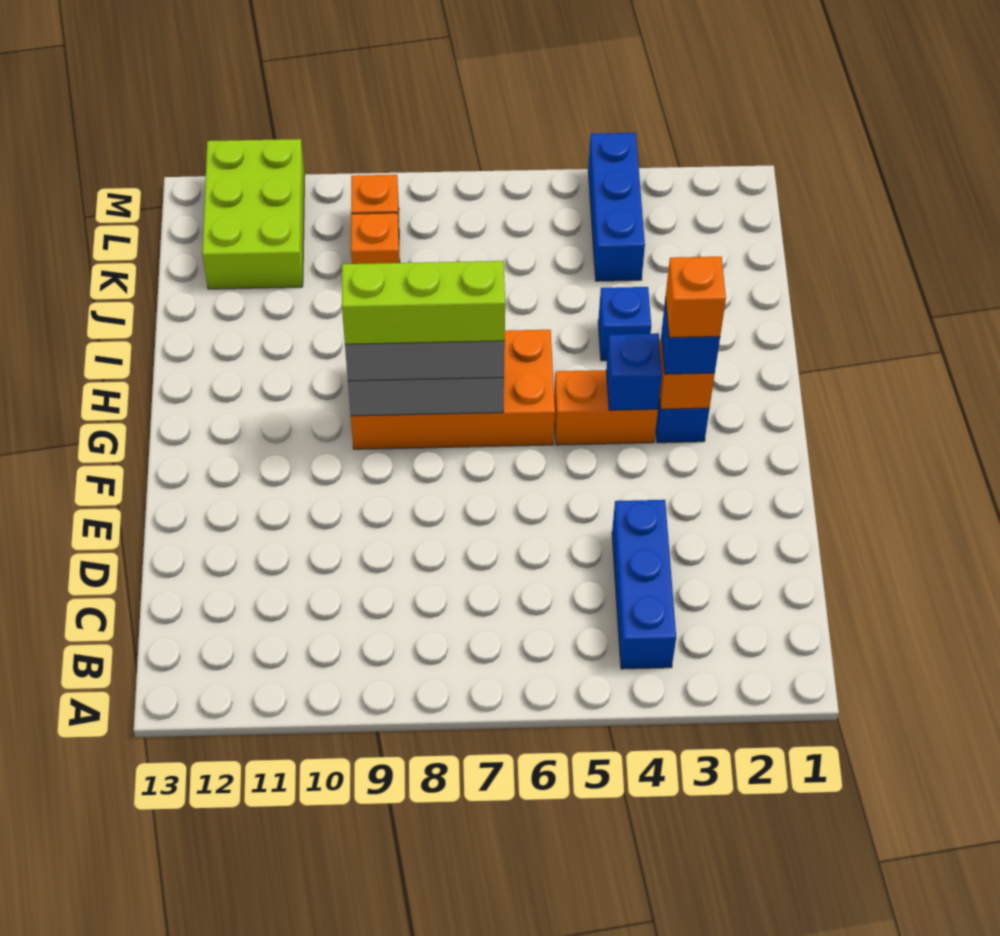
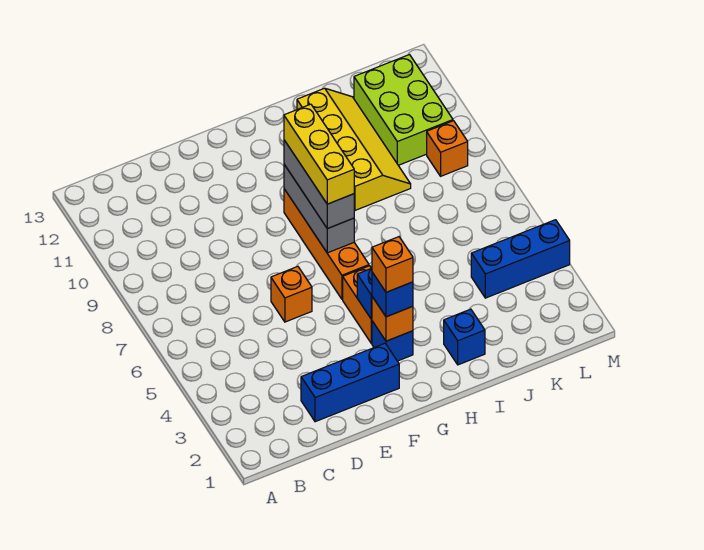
blue brick B4:D4 level 1 -> blue brick D2:F2 level 1
orange brick G6:H9 level 1 -> orange brick G6:G9 level 1
lime brick G7:G9 level 4 -> yellow brick G7:G9 level 4
blue brick I4 level 1 -> blue brick I2 level 1
none -> yellow slope I9:J12 level 1 top I
orange brick K9 level 1 -> orange brick E6 level 1
lime brick K11:M12 level 1 -> lime brick K10:L12 level 1

